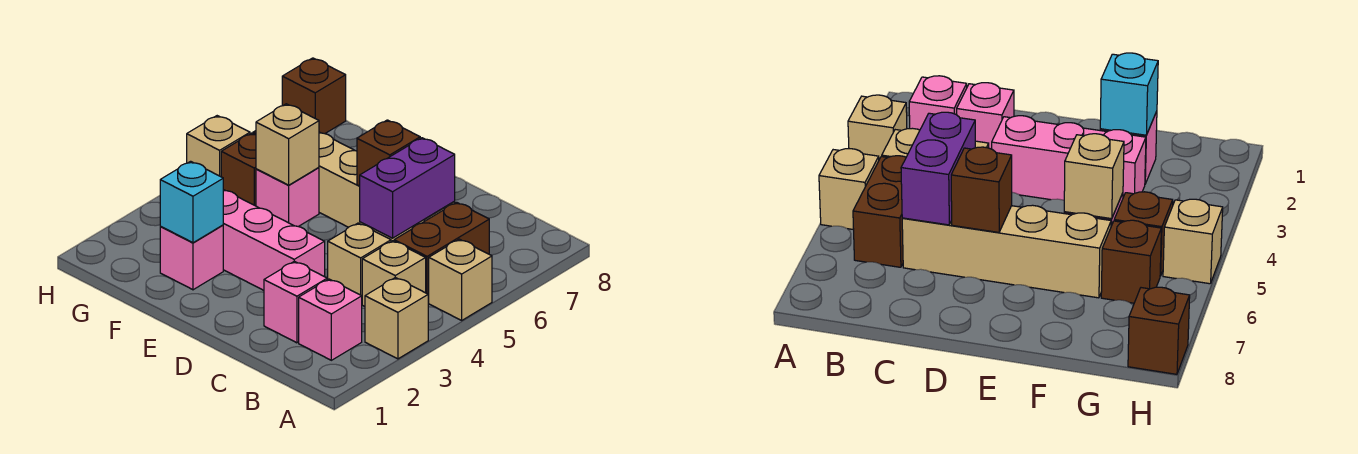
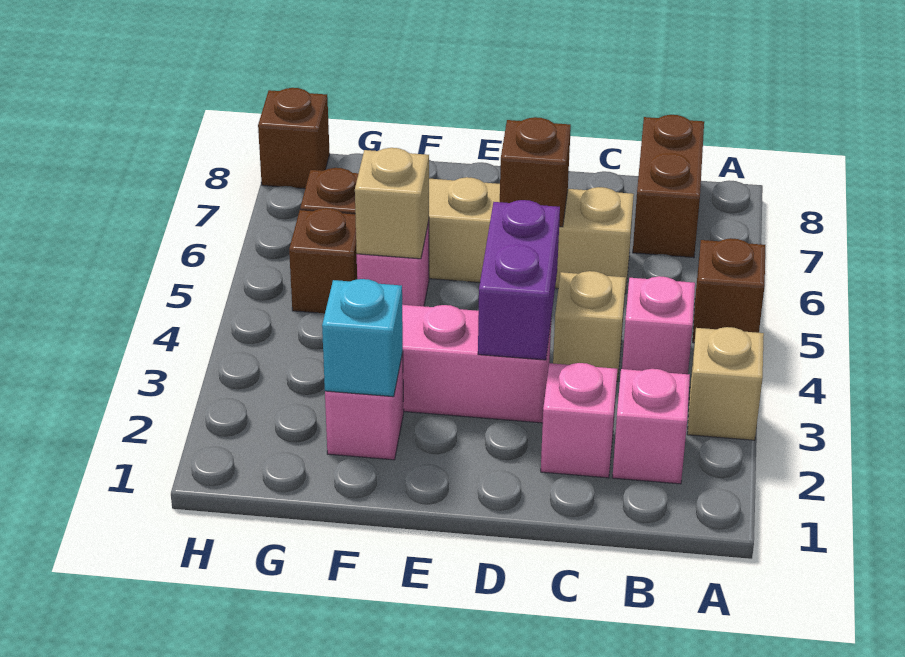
tan brick A5 level 1 -> brown brick A5 level 1
tan brick B4 level 1 -> pink brick B4 level 1
brown brick B5:B6 level 1 -> brown brick B7:B8 level 1
purple brick C5:C6 level 2 -> purple brick D3:D4 level 2
tan brick H5 level 1 -> none

